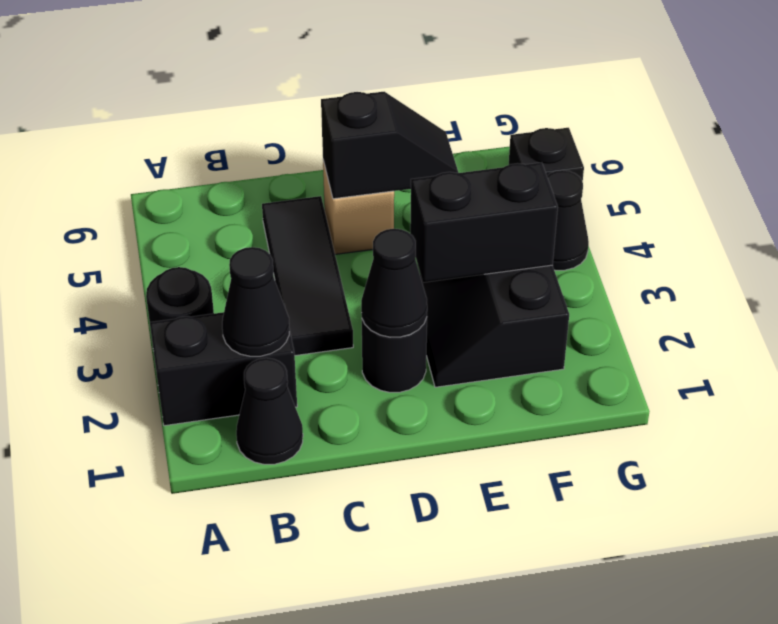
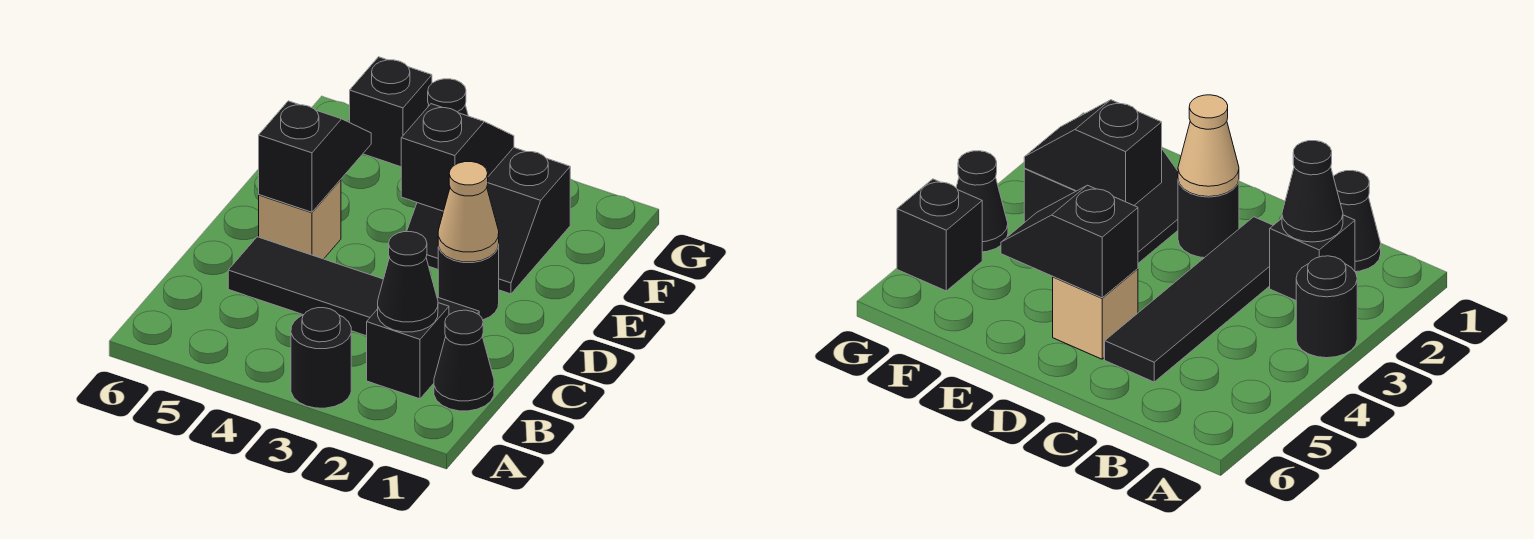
black brick A2:B2 level 1 -> black brick B2 level 1
black tile C3:C5 level 1 -> black tile C2:C5 level 1
black cone D2 level 2 -> tan cone D2 level 2
black brick E3:F3 level 2 -> black slope E3:F3 level 2 top E

